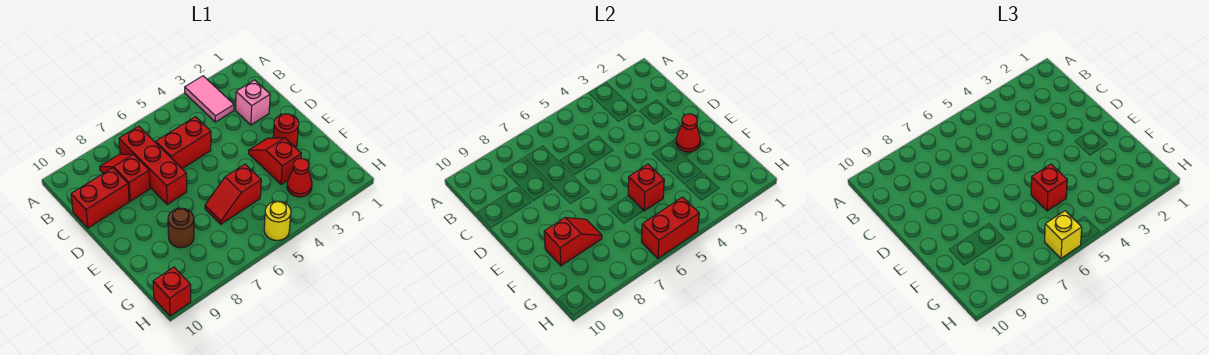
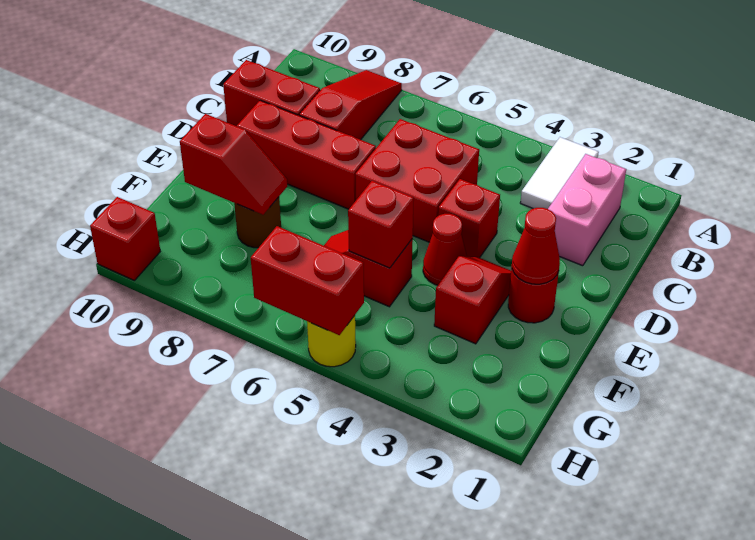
pink tile A3:B3 level 1 -> white tile A3:B3 level 1
red brick B7:D7 level 1 -> red brick D7:D9 level 1
red slope B8:C8 level 1 top C -> red slope A8:C8 level 1 top C
pink brick C2 level 1 -> pink brick B2:C2 level 1
red brick C5:C6 level 1 -> red brick C5:D6 level 1
red brick F5 level 3 -> red brick D4 level 1
red cone G3 level 1 -> red cone E4 level 1
yellow brick H6 level 3 -> none

